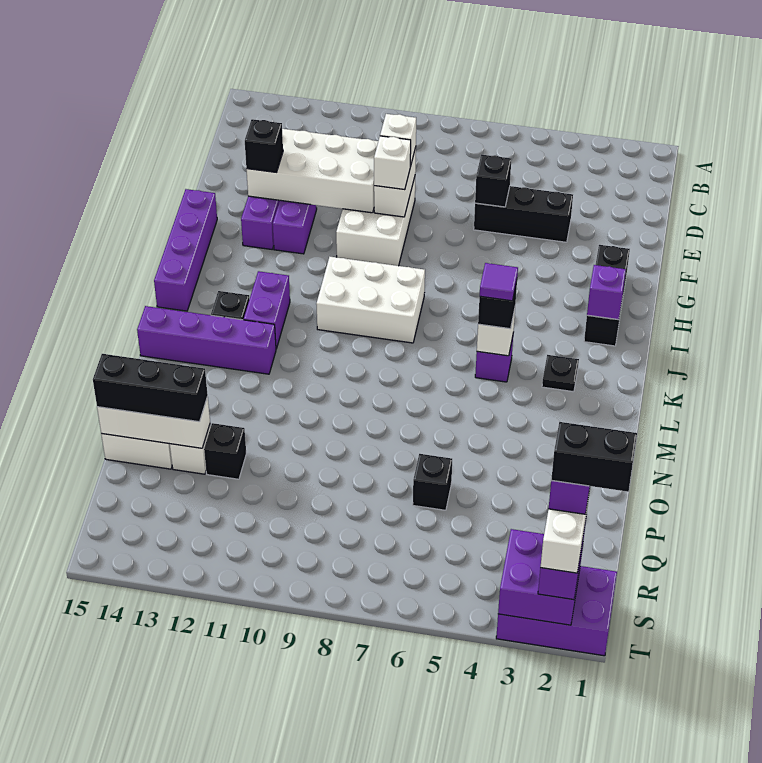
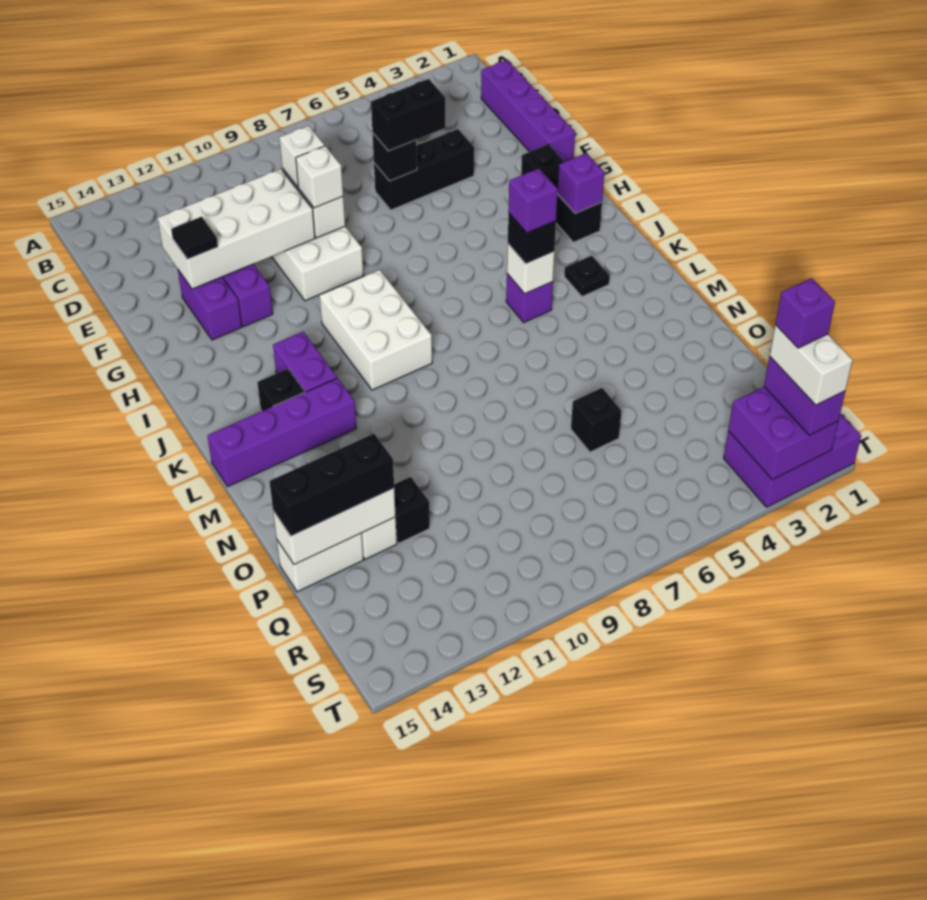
black brick F13 level 3 -> black tile F13 level 3
purple brick G15:J15 level 1 -> purple brick C1:F1 level 1
white brick I8:J10 level 1 -> white brick I9:K10 level 1
purple tile K5 level 4 -> purple brick K5 level 4
black brick S1:S2 level 6 -> black brick E5:E6 level 3

